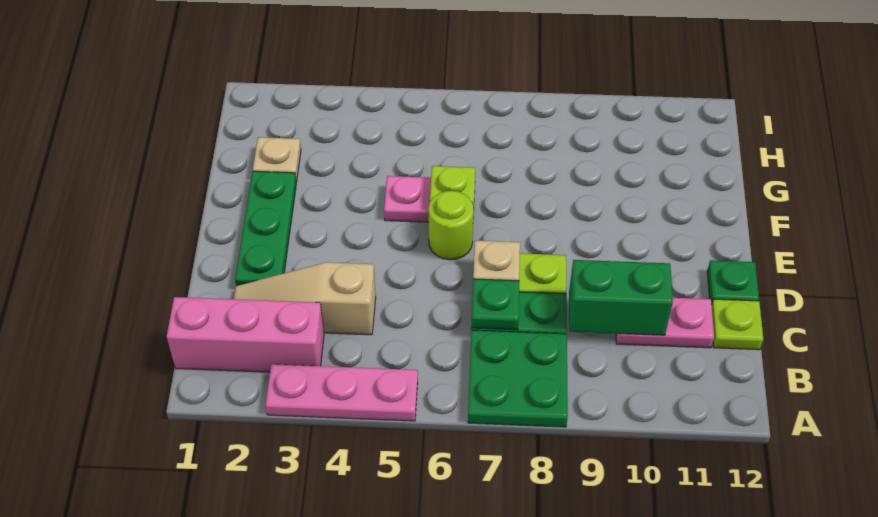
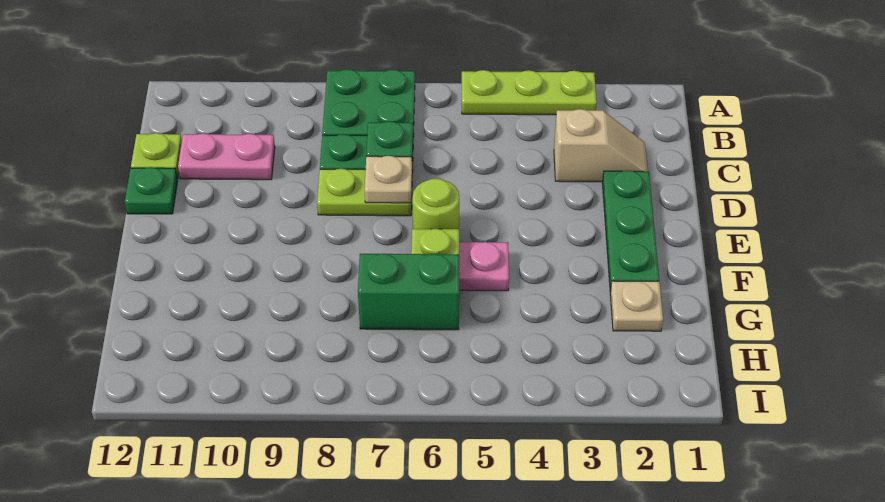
pink plate A3:A5 level 1 -> lime plate A3:A5 level 1
pink brick B1:B3 level 1 -> none
tan slope C2:C4 level 1 top 4 -> tan slope C2:C3 level 1 top 3
green brick C9:C10 level 2 -> green brick G6:G7 level 1

